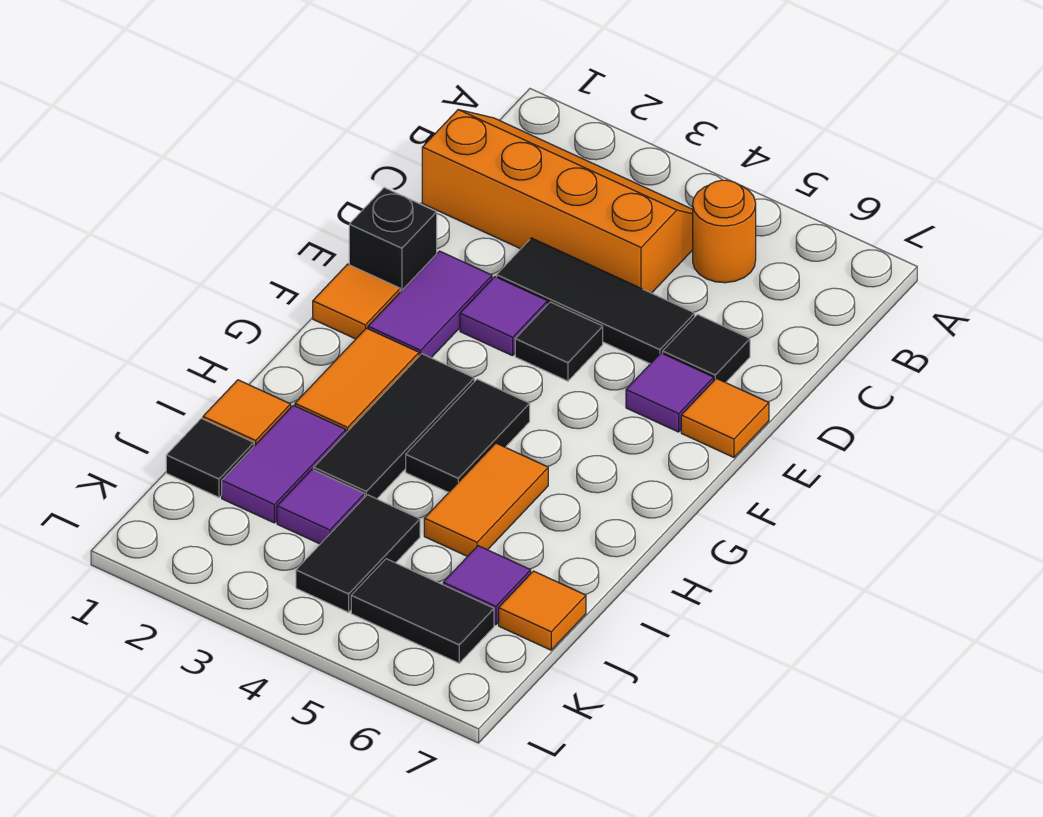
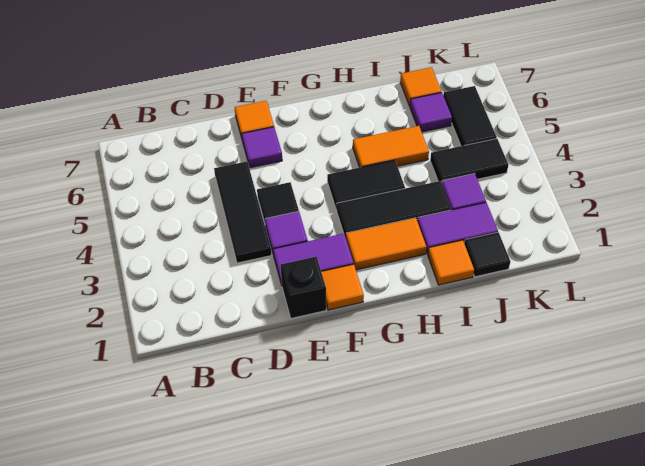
orange slope B1:C4 level 1 top C -> none
orange round brick B5 level 1 -> none
black tile D6 level 1 -> none

